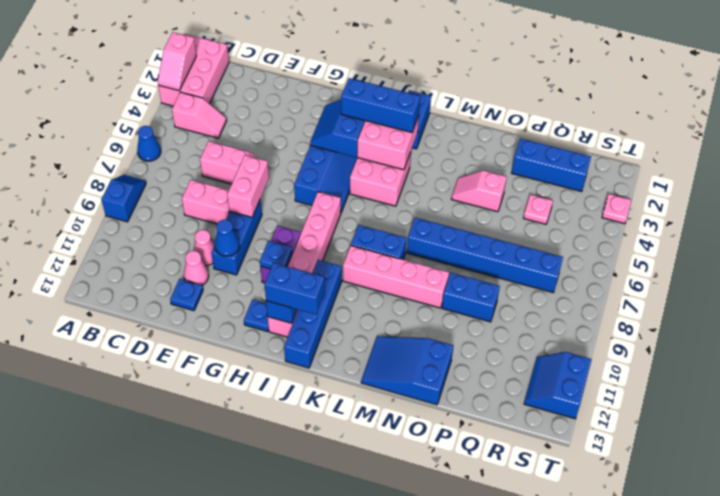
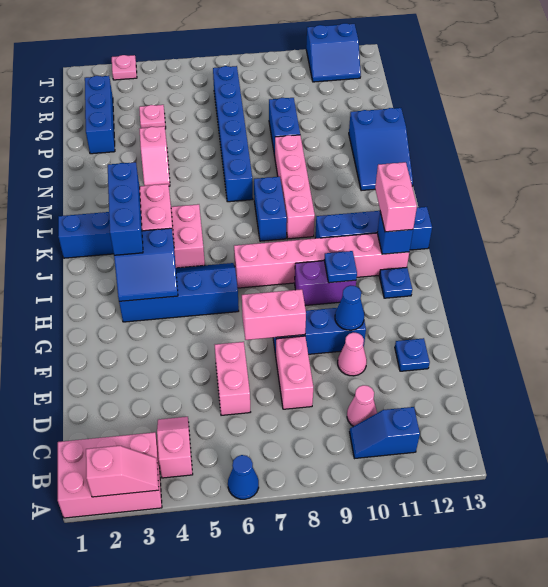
blue slope A8:A9 level 1 top 9 -> blue slope B10:B11 level 1 top 11
pink cone E11 level 1 -> pink cone C10 level 1
blue brick I12:J12 level 3 -> pink brick I12:J12 level 3

